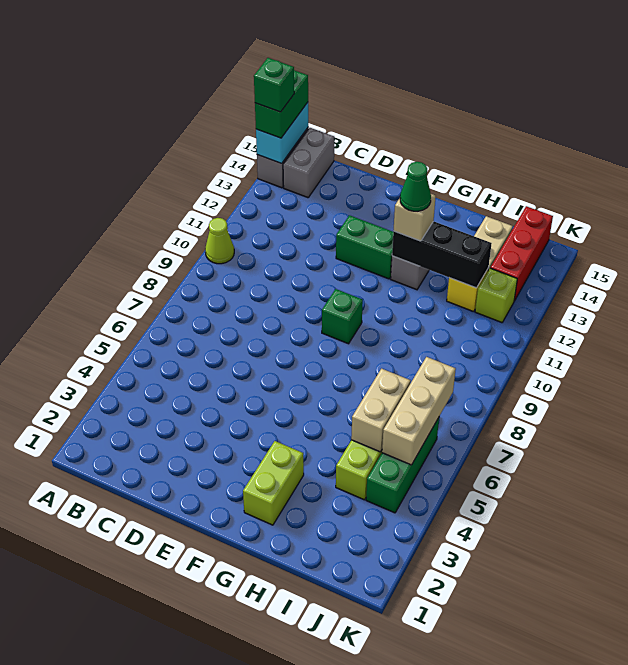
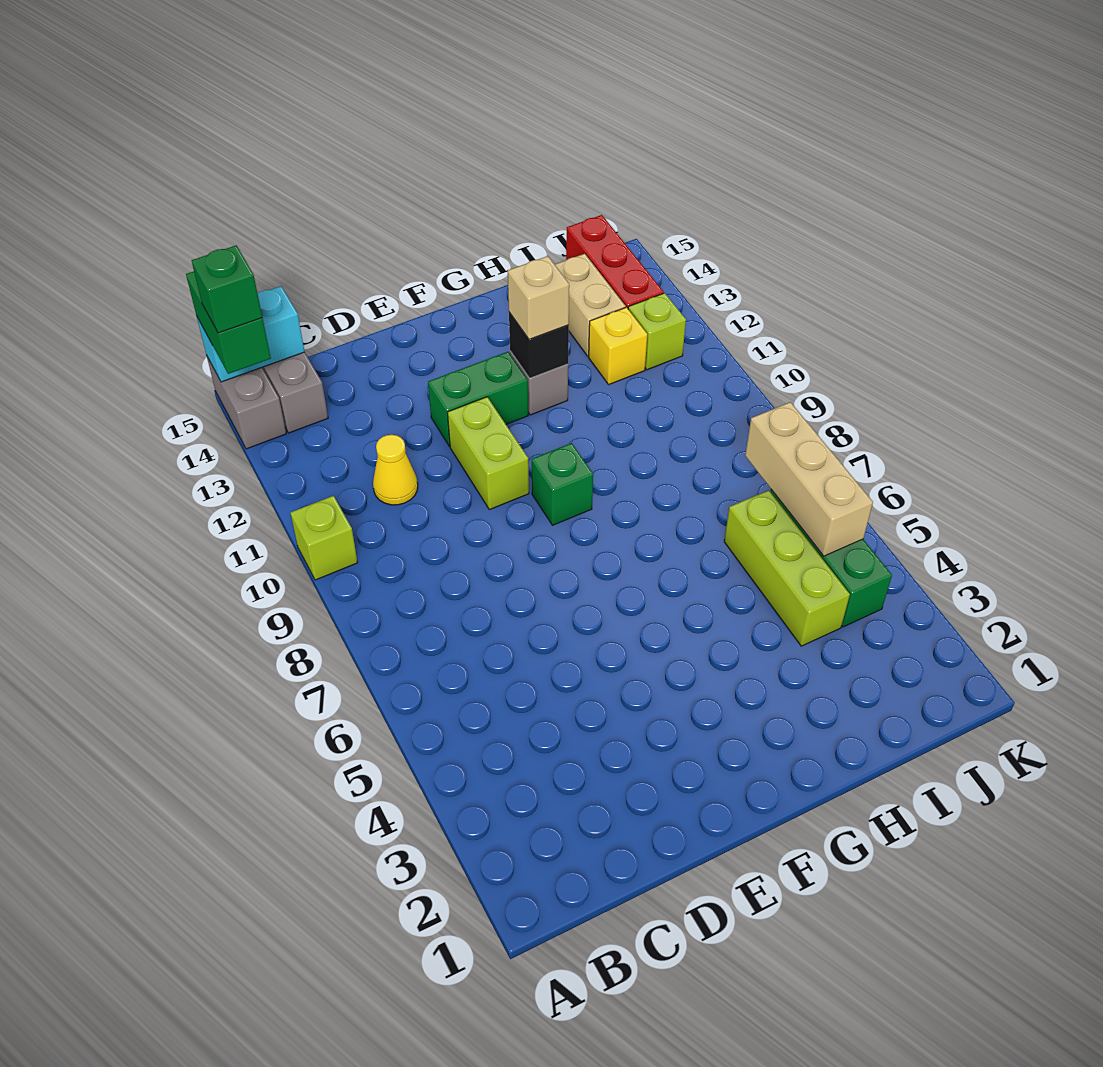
lime cone A10 level 1 -> lime brick A10 level 1
cyan brick A14:A15 level 2 -> cyan brick A15:B15 level 2
none -> yellow cone C11 level 1
lime brick G2:G3 level 1 -> lime brick E10:E11 level 1
black brick G12:I12 level 2 -> black brick G12 level 2
green cone G12 level 4 -> none
tan brick I5:I6 level 2 -> none

